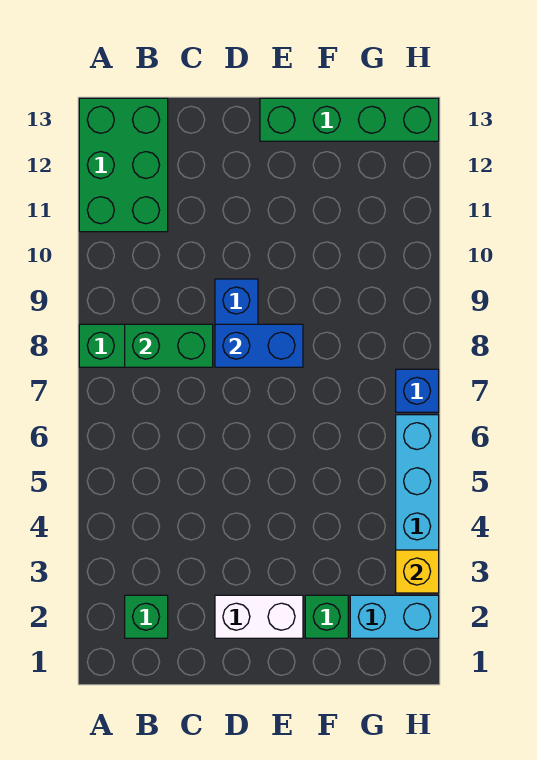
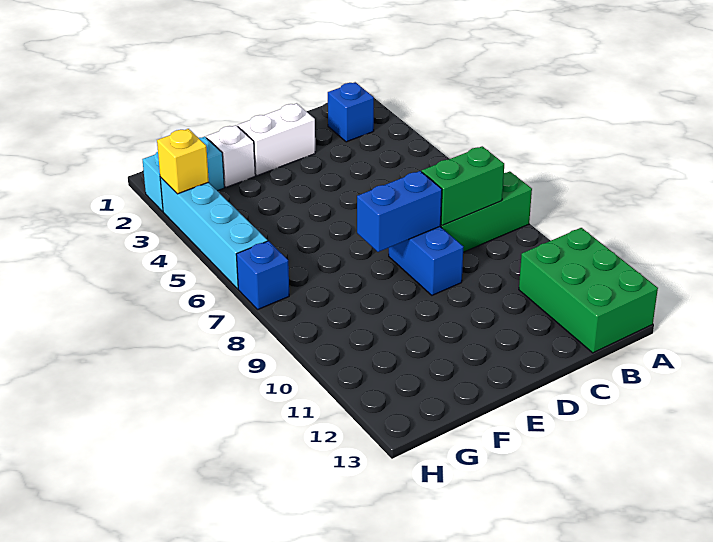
green brick B2 level 1 -> blue brick B2 level 1
green brick E13:H13 level 1 -> none
green brick F2 level 1 -> white brick F2 level 1

